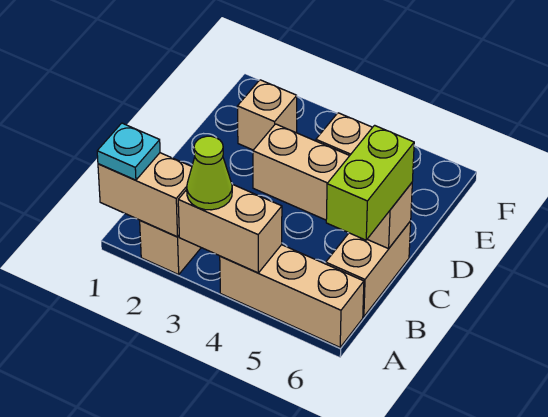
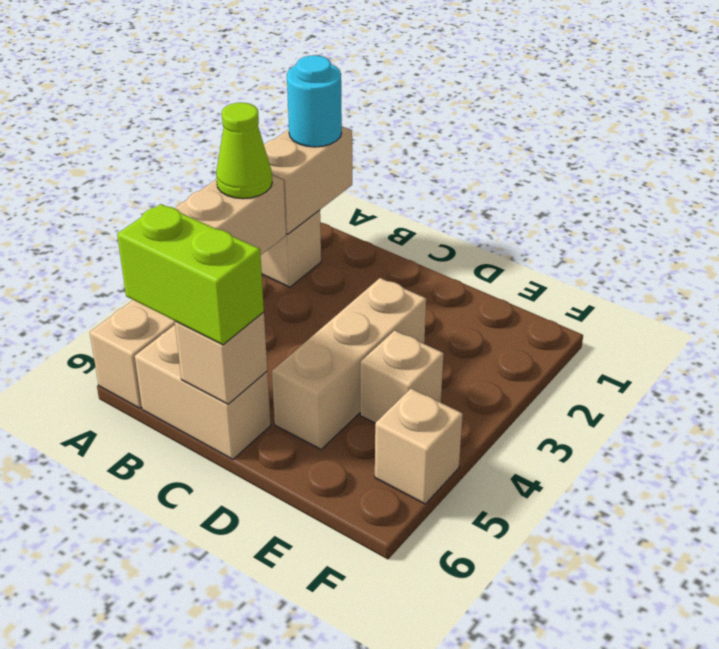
cyan plate A1 level 3 -> cyan round brick A1 level 3
tan brick E2 level 1 -> tan brick F5 level 1

